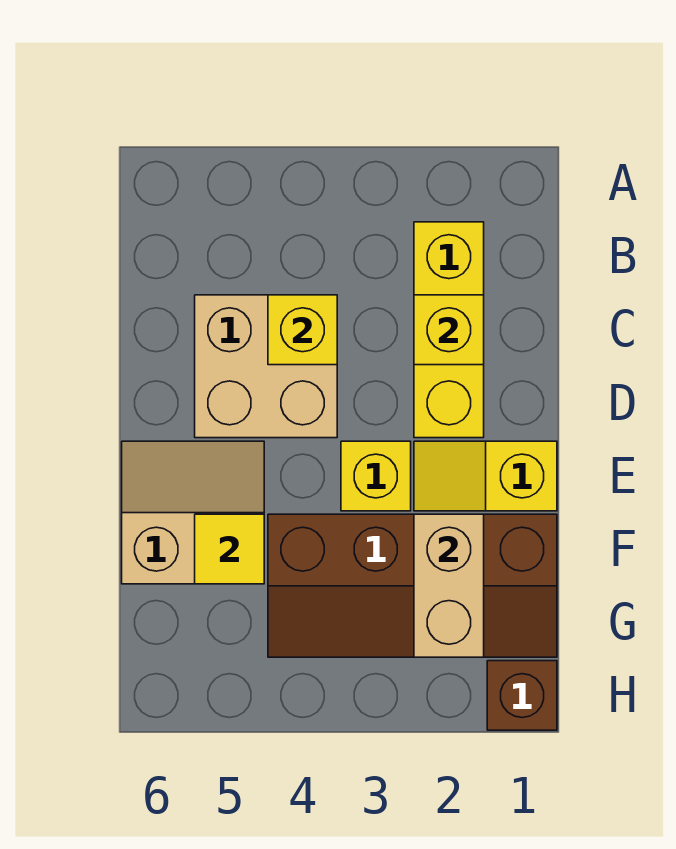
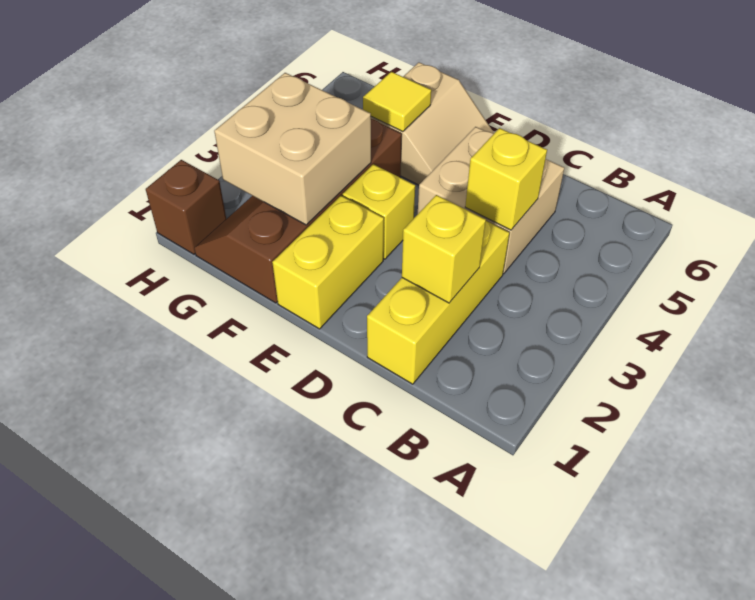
yellow brick B2:D2 level 1 -> yellow brick C1:C3 level 1
yellow slope E1:E2 level 1 top 1 -> yellow brick E1:E2 level 1
tan brick F2:G2 level 2 -> tan brick F2:G3 level 2

